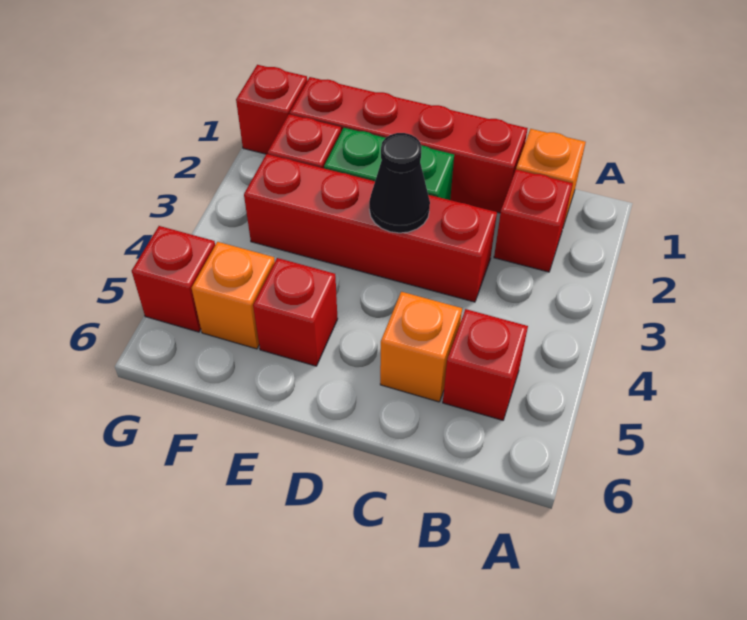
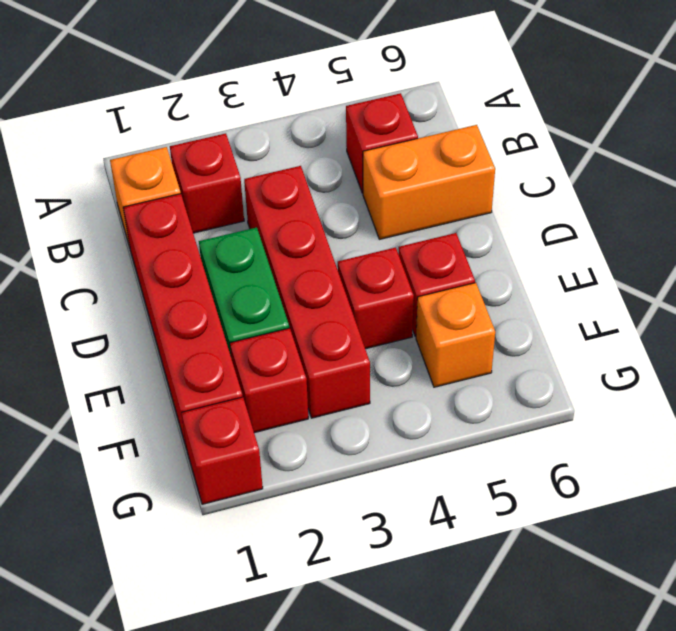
orange brick C5 level 1 -> orange brick C5:C6 level 1
black cone D3 level 2 -> none
red brick G5 level 1 -> red brick E4 level 1

